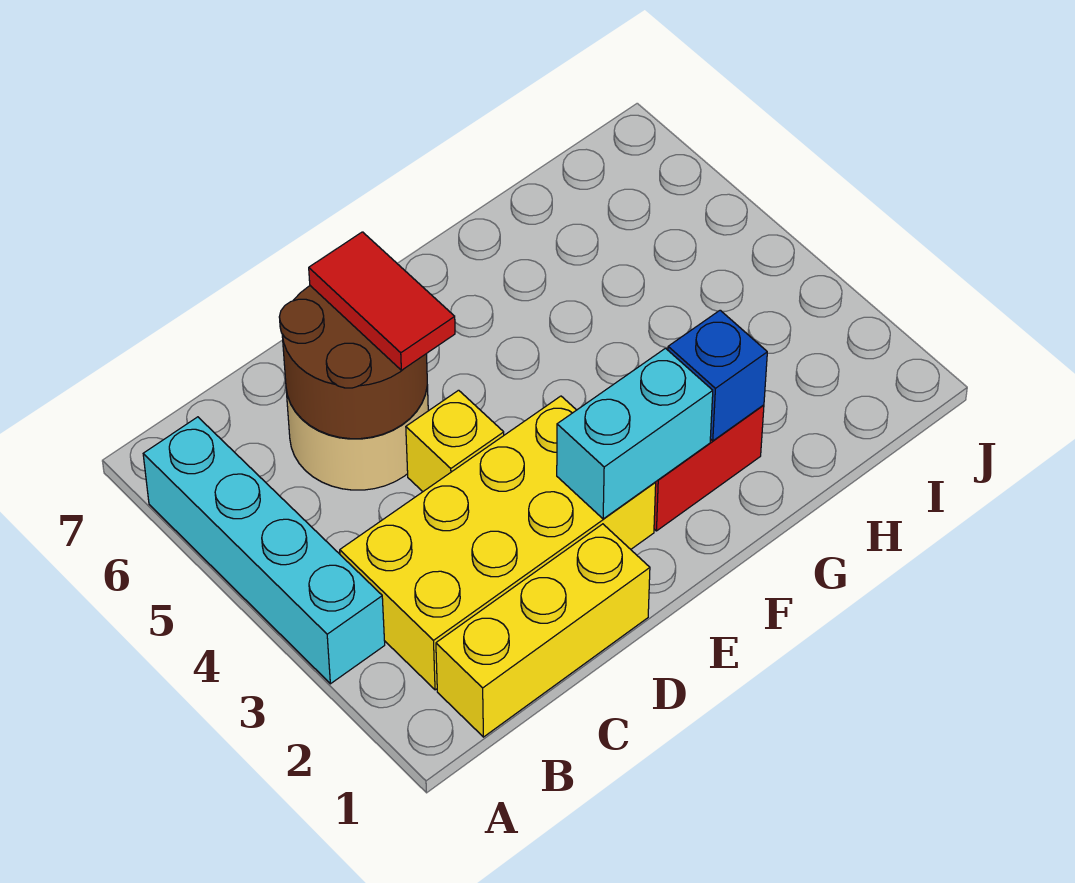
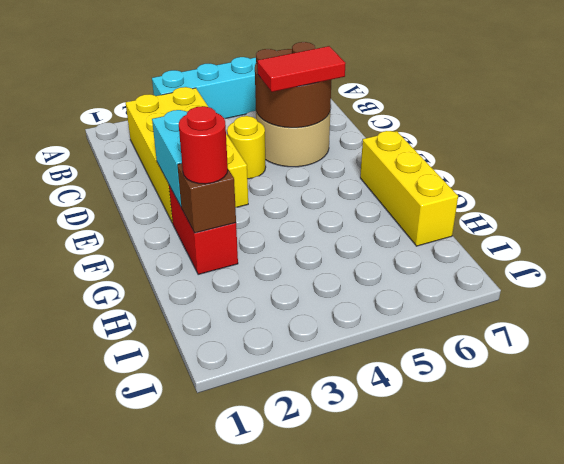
yellow brick B1:D1 level 1 -> yellow brick F7:H7 level 1
yellow brick D4 level 1 -> yellow round brick D4 level 1
blue brick G2 level 2 -> brown brick G2 level 2
none -> red round brick G2 level 3

